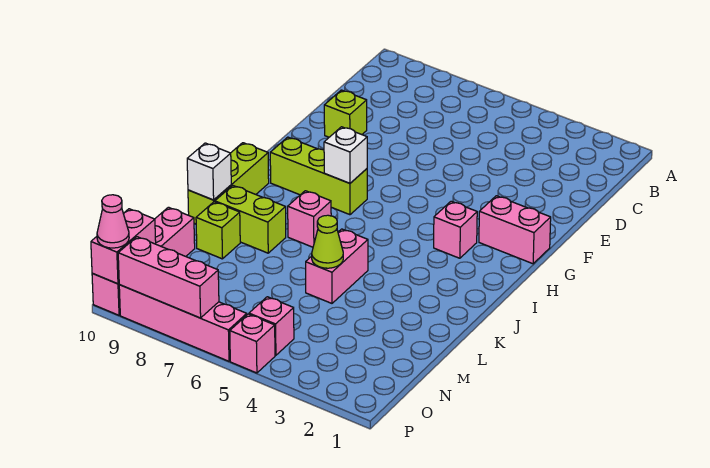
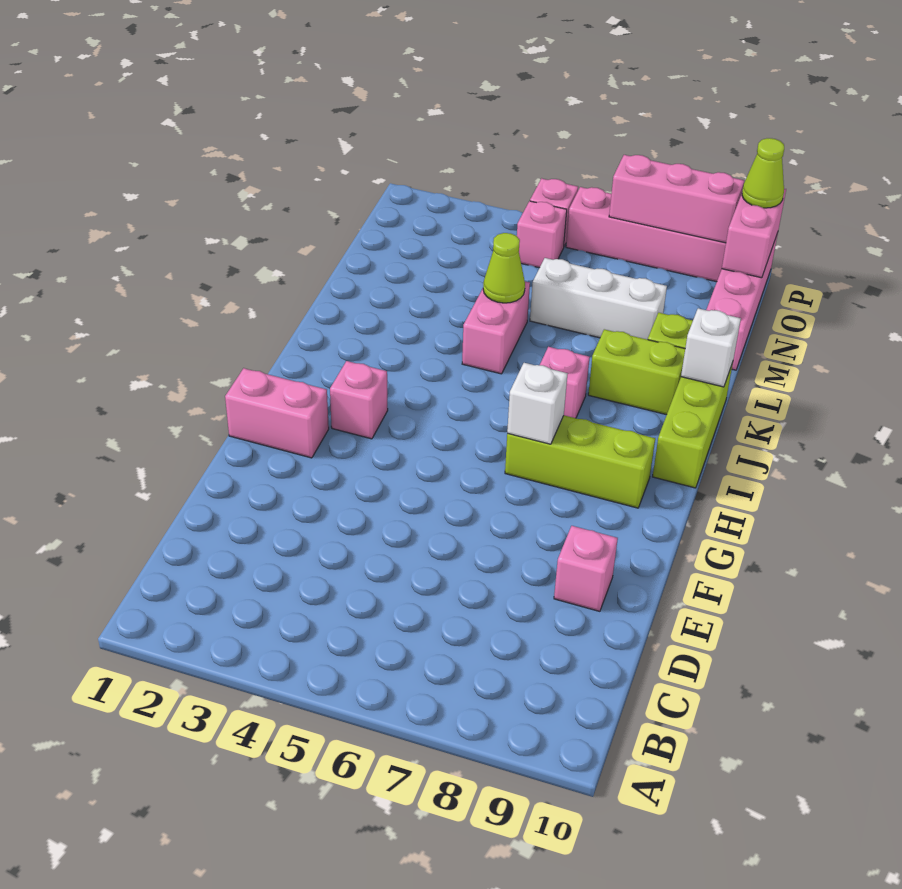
lime brick E9 level 1 -> pink brick E9 level 1
none -> white brick M6:M8 level 1
pink cone P10 level 3 -> lime cone P10 level 3

